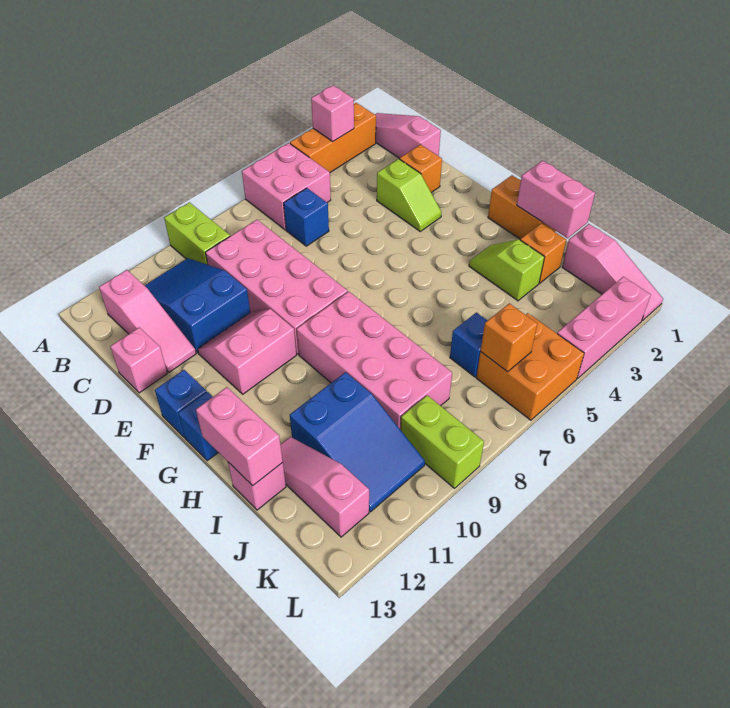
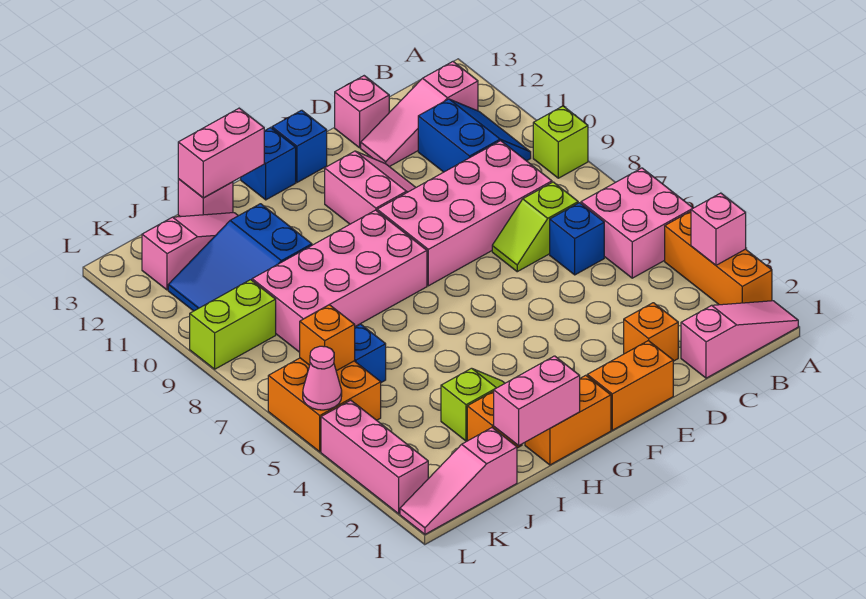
lime brick A9:B9 level 1 -> lime brick A9 level 1
blue slope B10:D11 level 1 top D -> blue slope B10:C11 level 1 top C
lime slope D3:E3 level 1 top D -> lime slope C7:D7 level 1 top C
none -> orange brick E1:F1 level 1
none -> pink cone L5 level 2

